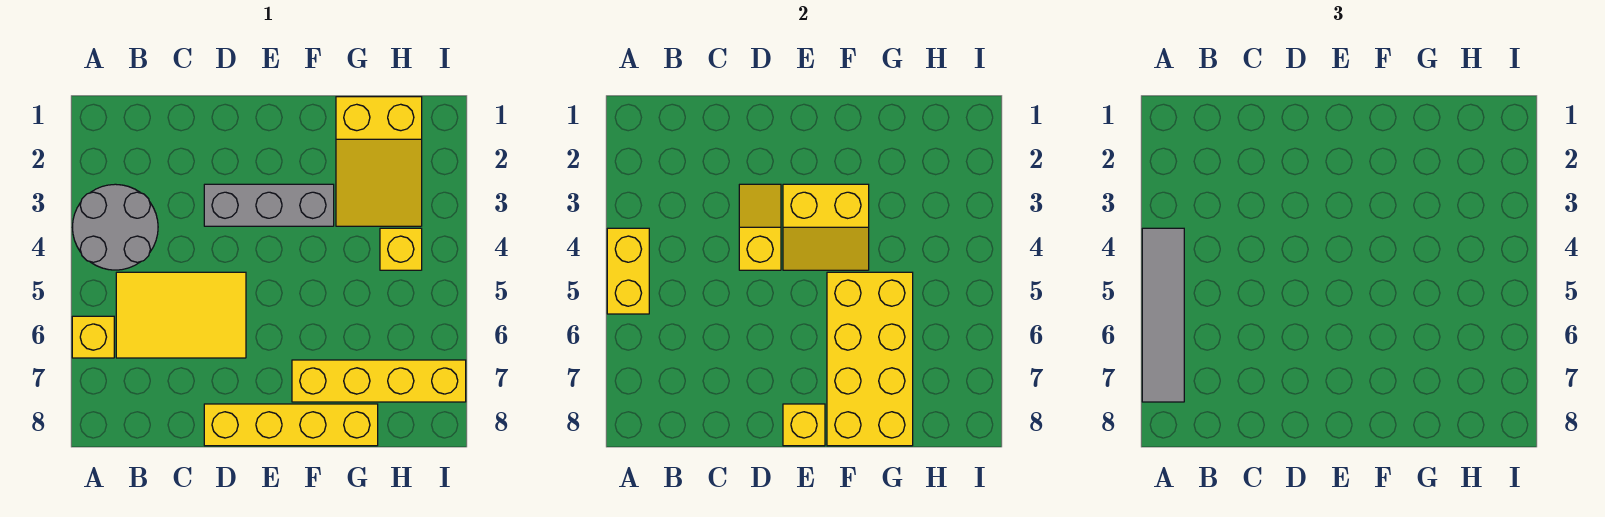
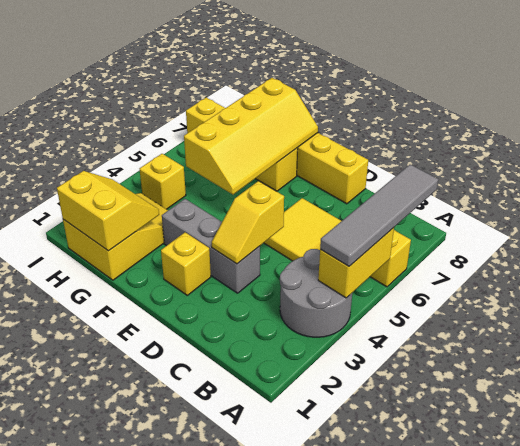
yellow slope E3:F4 level 2 top 3 -> yellow slope G1:H2 level 2 top 1
yellow brick E8 level 2 -> yellow brick E2 level 1
yellow brick F5:G8 level 2 -> yellow slope F5:G8 level 2 top G

